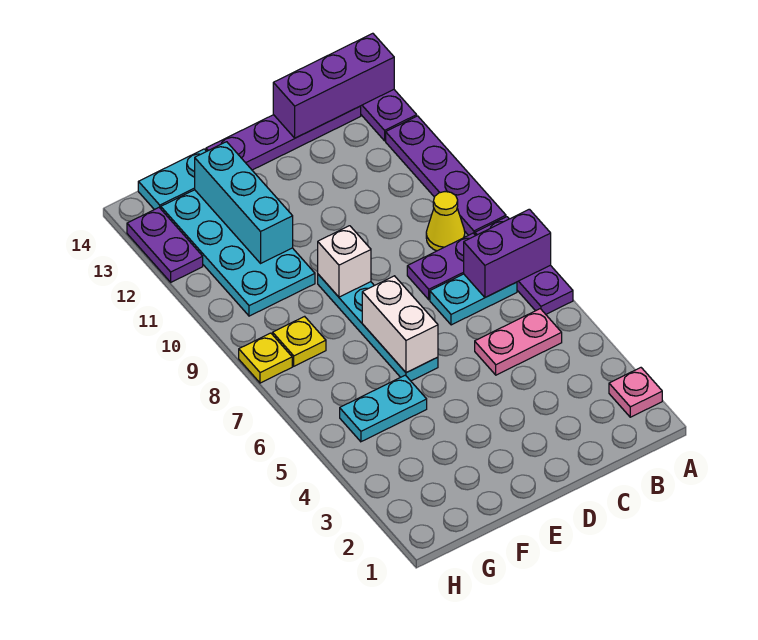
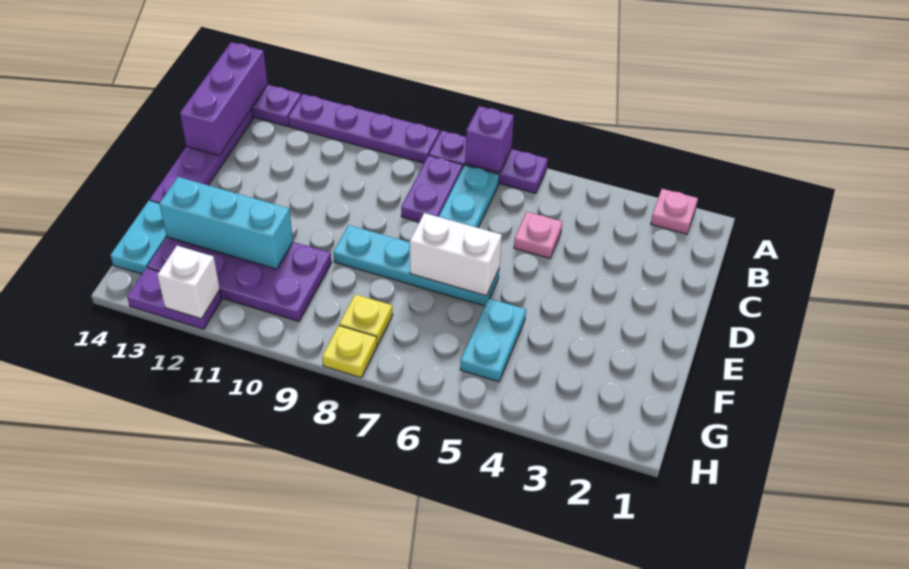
purple brick A7:B7 level 2 -> purple brick A7 level 2
pink plate B5:C5 level 1 -> pink plate C5 level 1
yellow cone B9 level 1 -> none
white brick E9 level 2 -> white brick H12 level 2
cyan plate F10:G13 level 1 -> purple plate F10:G13 level 1

